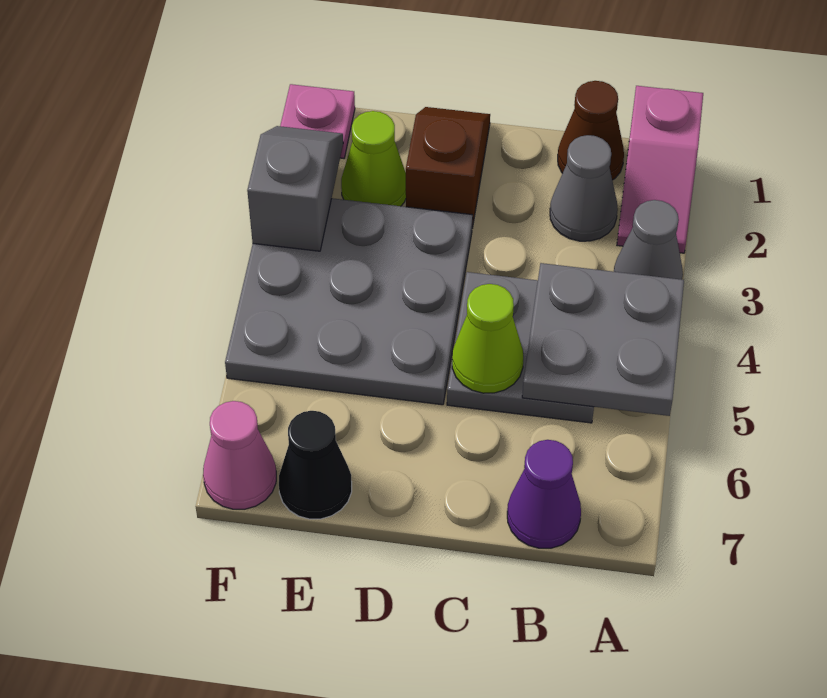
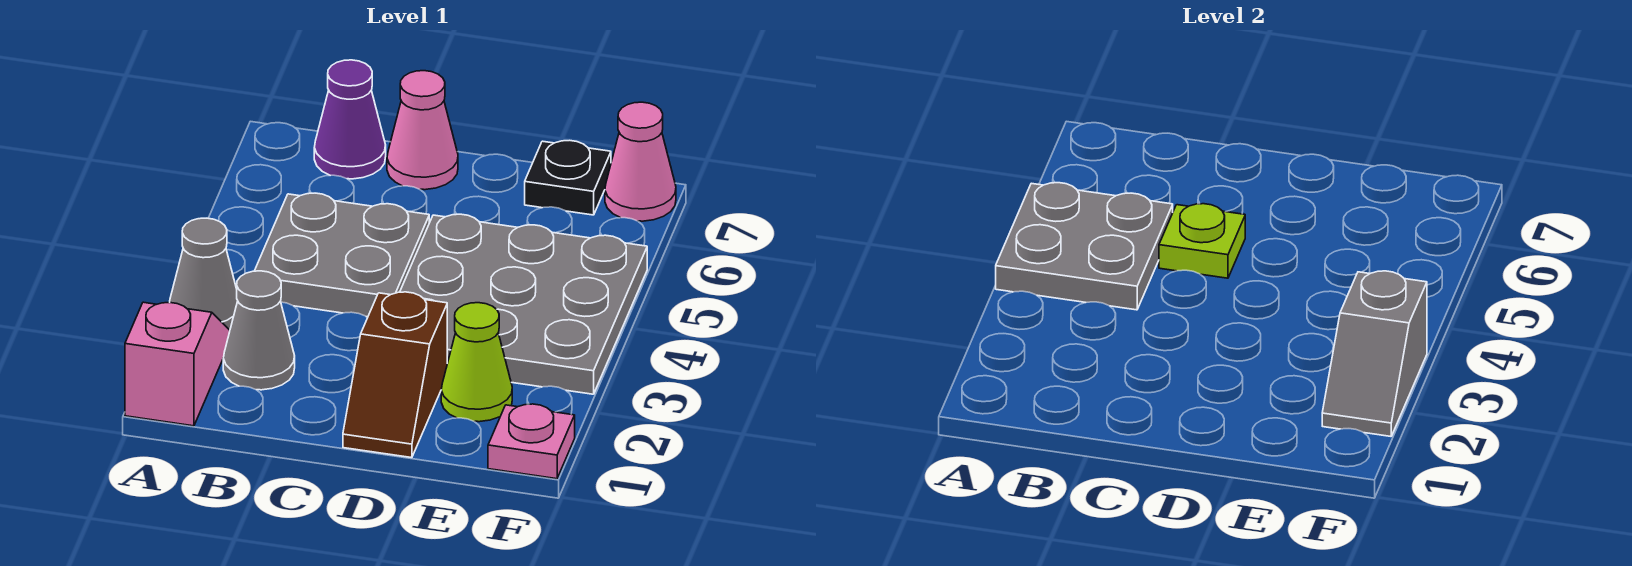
brown cone B1 level 1 -> none
lime cone C5 level 2 -> lime plate C5 level 2
none -> pink cone C7 level 1
black cone E7 level 1 -> black plate E7 level 1

